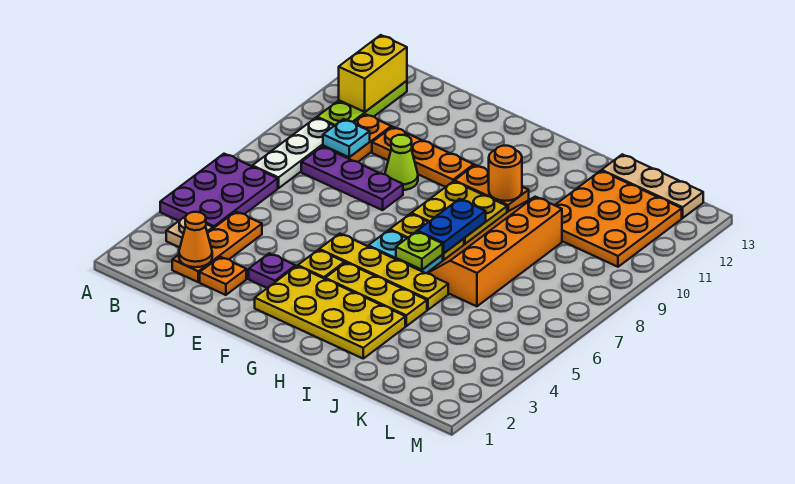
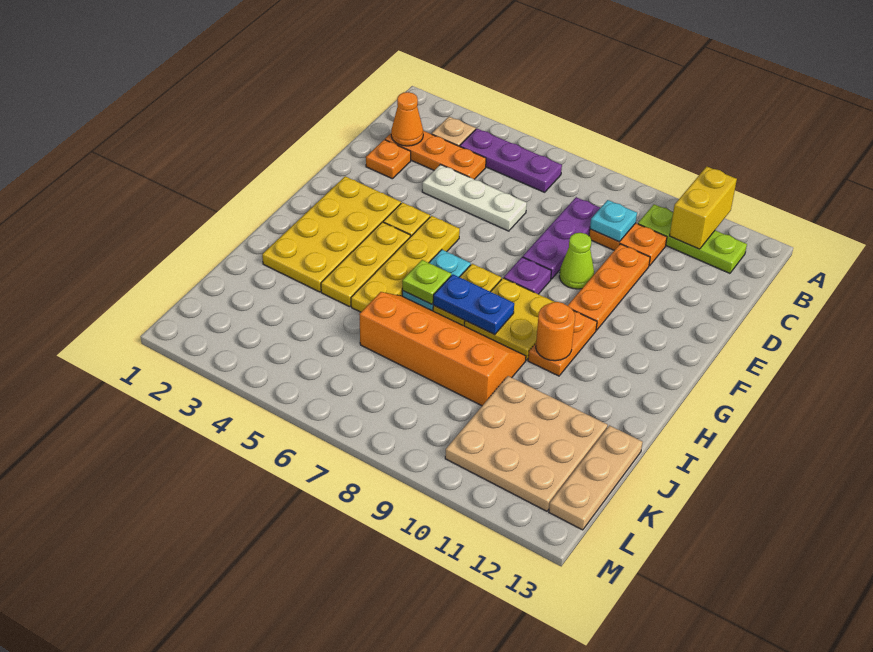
purple plate A4:B6 level 1 -> purple plate B4:B6 level 1
white plate B7:B9 level 1 -> white plate D4:D6 level 1
yellow brick B11:B12 level 2 -> yellow brick A11:B11 level 2
purple plate E3 level 1 -> purple plate F8 level 1
orange plate J10:L12 level 1 -> tan plate J10:L12 level 1

